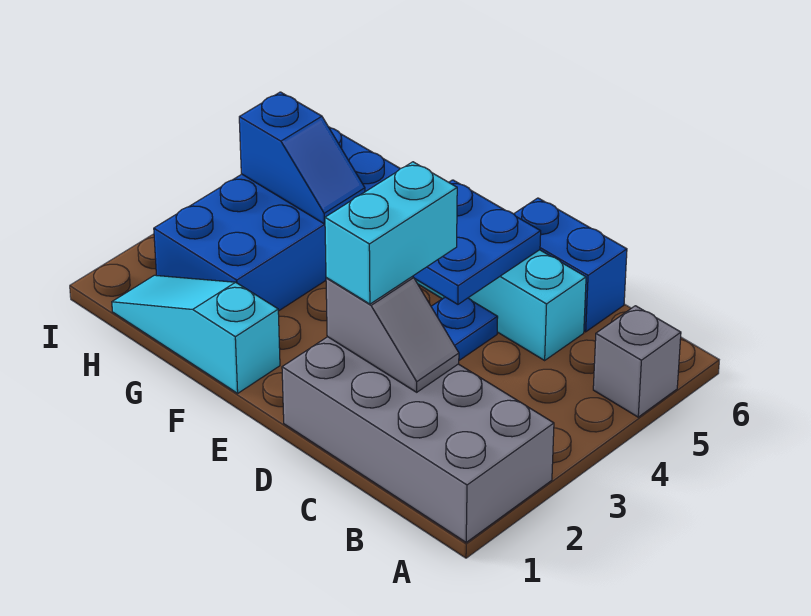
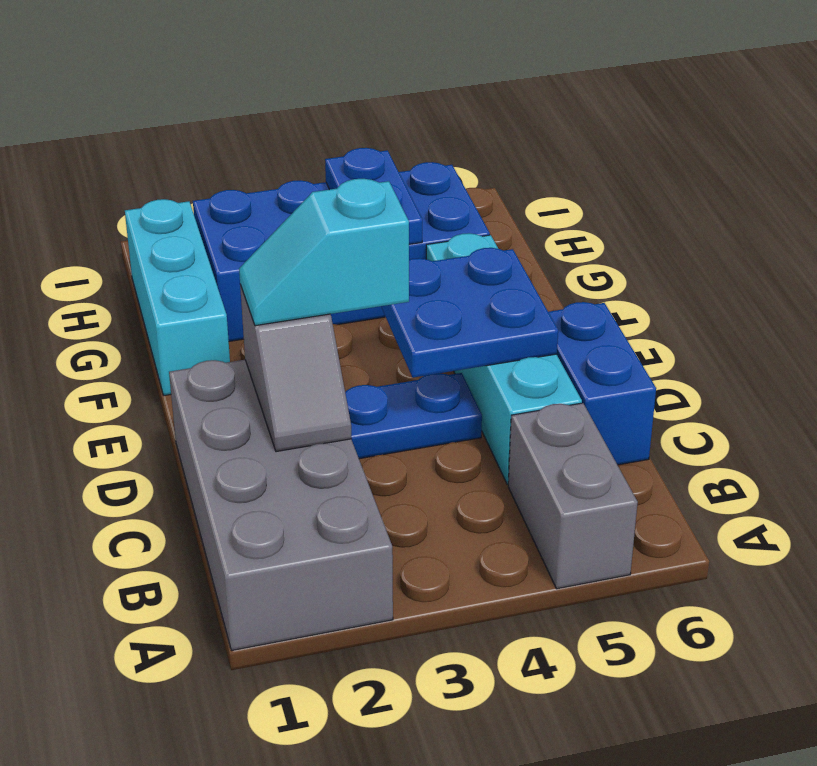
grey brick A5 level 1 -> grey brick A5:B5 level 1
cyan brick D2:D3 level 3 -> cyan slope D2:D3 level 3 top 3
cyan slope F1:H1 level 1 top F -> cyan brick F1:H1 level 1
blue slope G4:H4 level 2 top H -> blue plate G4:H4 level 2

